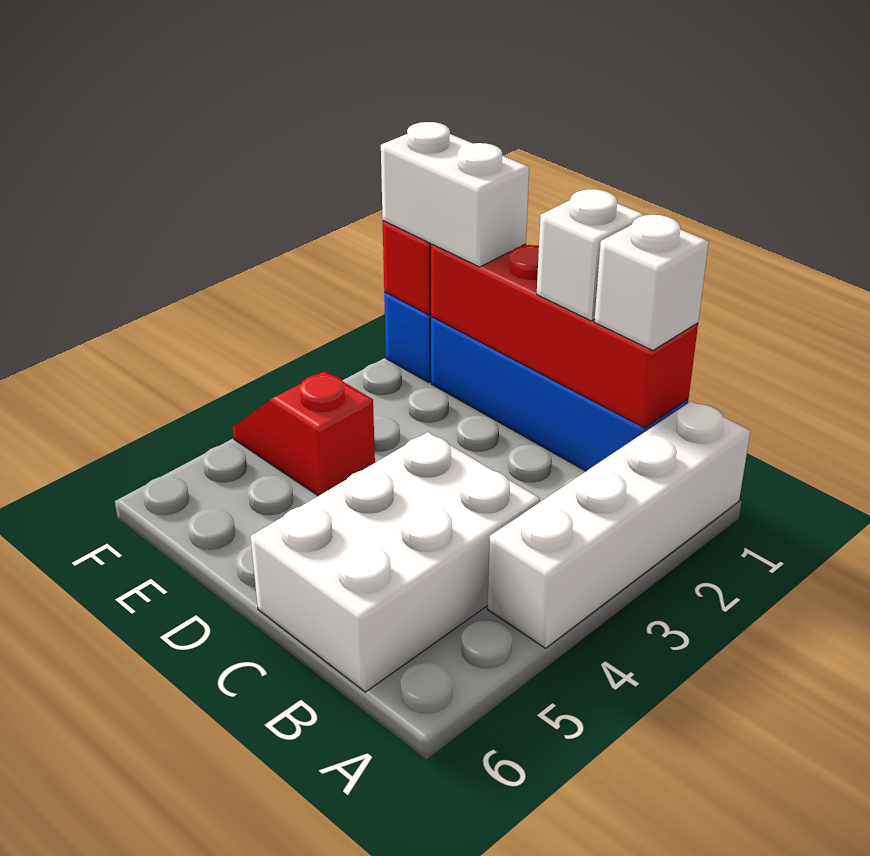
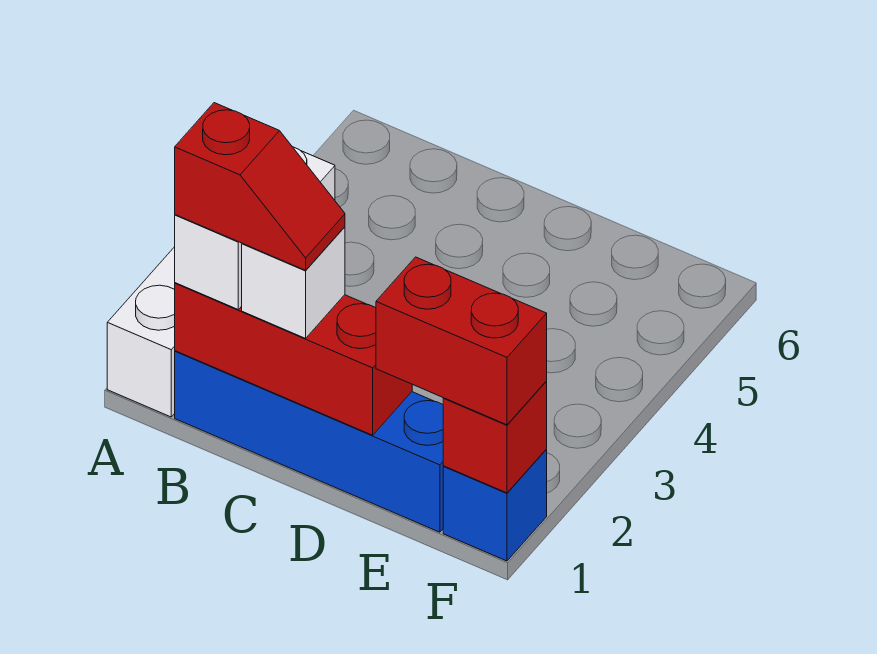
red brick B1:E1 level 2 -> red brick B1:D1 level 2
white brick B4:C6 level 1 -> none
white brick E1:F1 level 3 -> red brick E1:F1 level 3
red slope E4:F4 level 1 top E -> red slope B1:C1 level 4 top B

